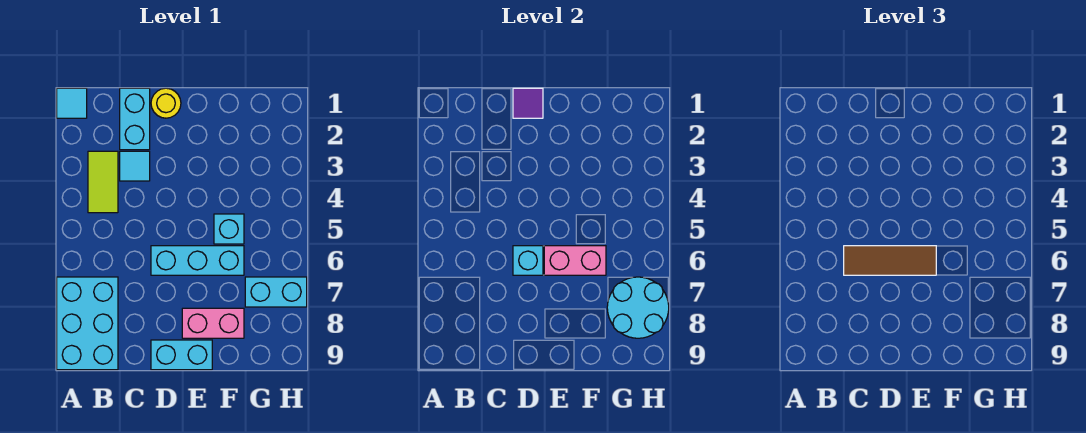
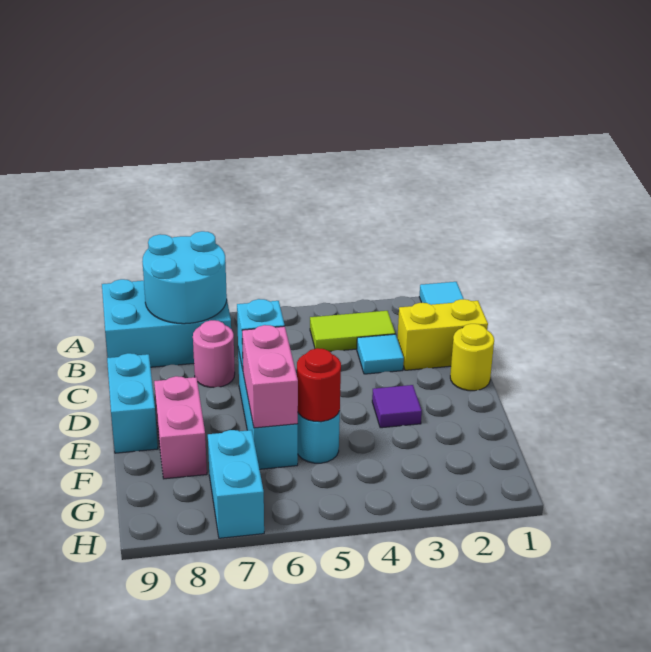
cyan brick C1:C2 level 1 -> yellow brick C1:C2 level 1
brown tile C6:E6 level 3 -> none
none -> pink round brick C7 level 1
purple tile D1 level 2 -> purple tile E3 level 1
cyan brick F5 level 1 -> cyan round brick F5 level 1
none -> red round brick F5 level 2
cyan round brick G7:H8 level 2 -> cyan round brick A7:B8 level 2

